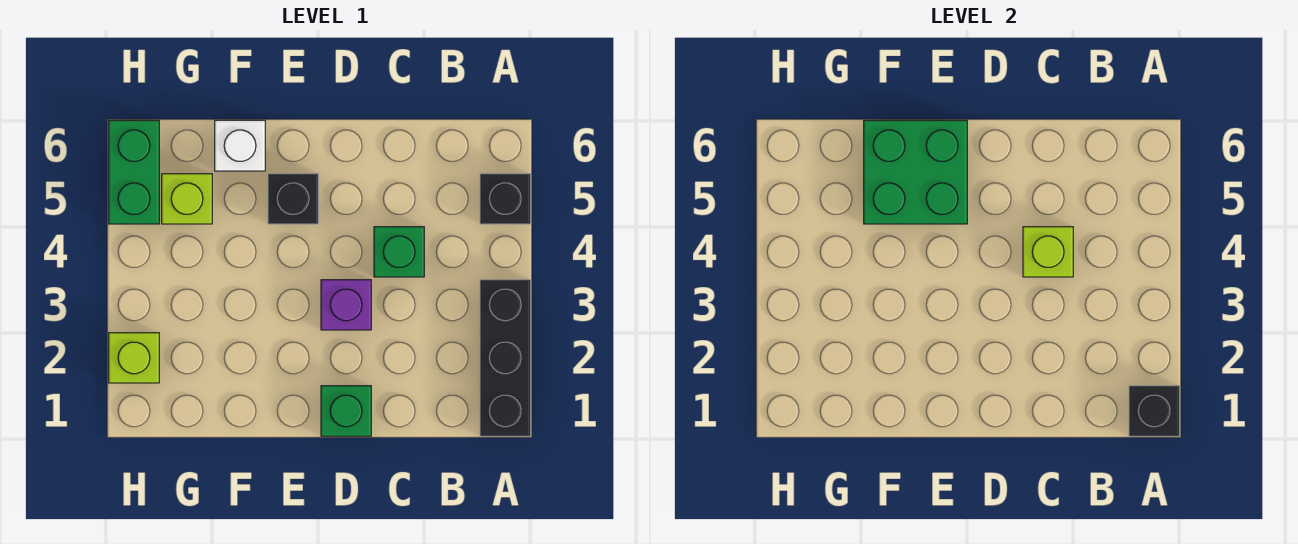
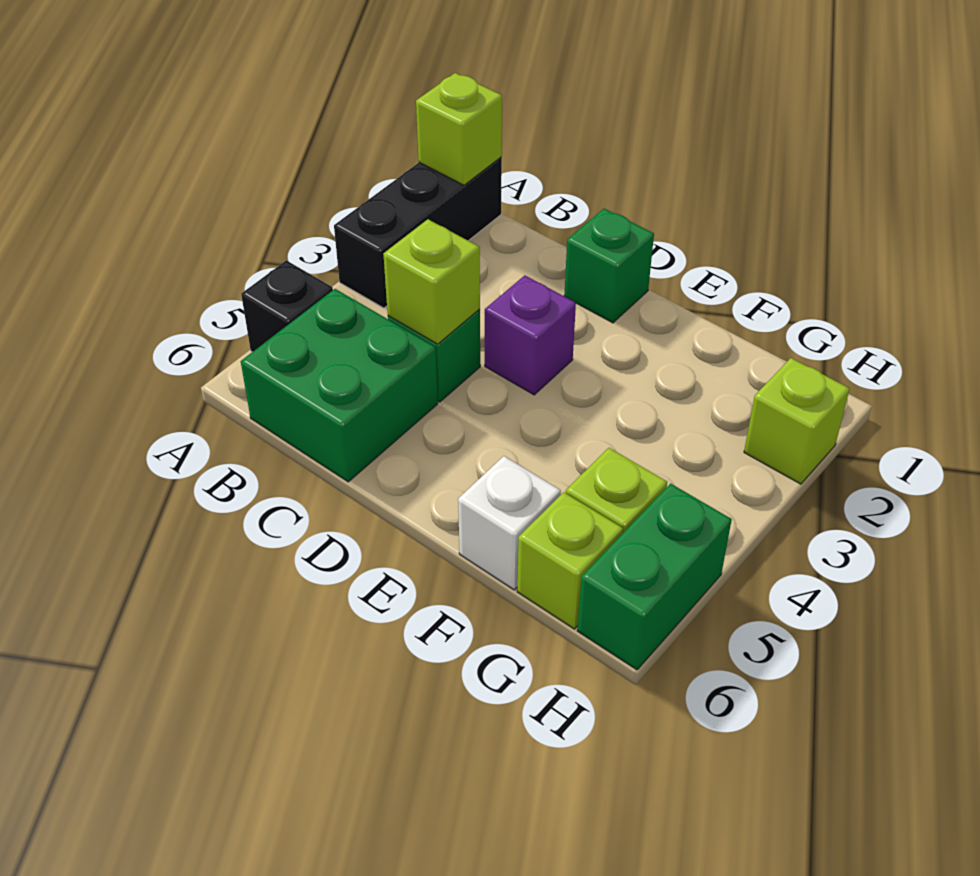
black brick A1 level 2 -> lime brick A1 level 2
black brick E5 level 1 -> none
green brick E5:F6 level 2 -> green brick B5:C6 level 1
none -> lime brick G6 level 1

